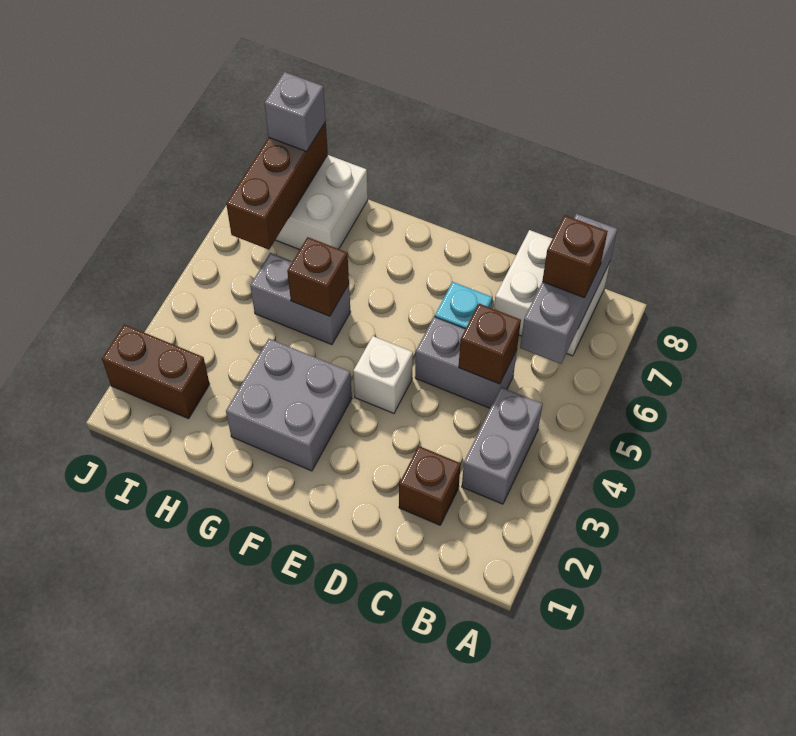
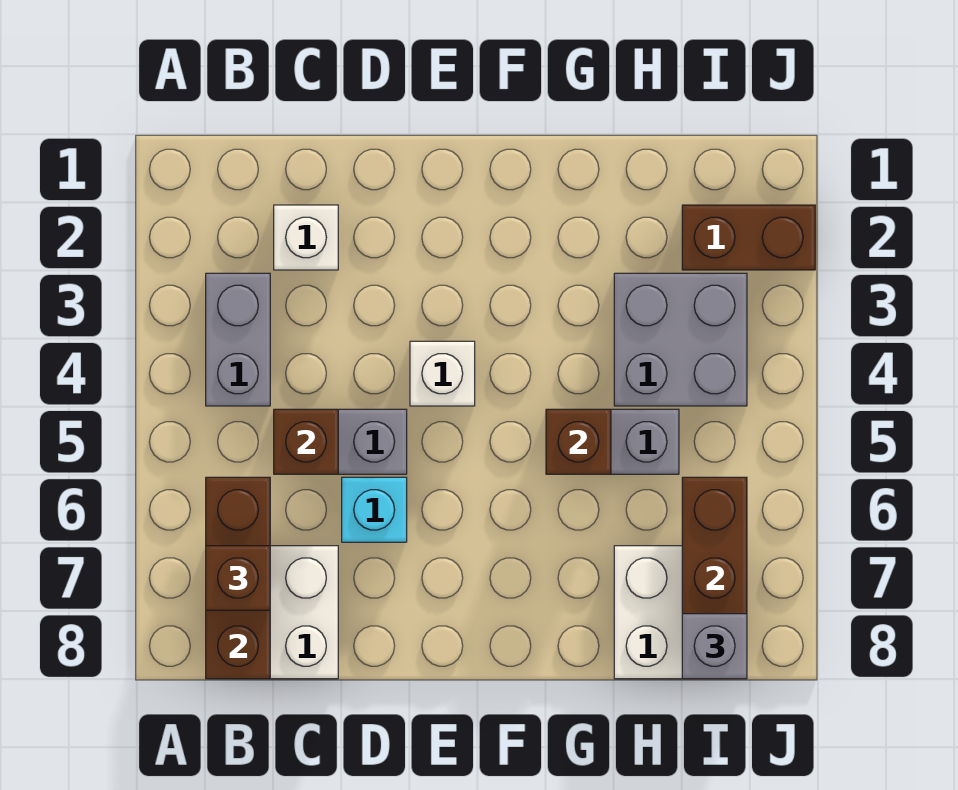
grey brick B6:B8 level 2 -> brown brick B6:B8 level 2
brown brick C2 level 1 -> white brick C2 level 1
grey brick F2:G3 level 1 -> grey brick H3:I4 level 1

